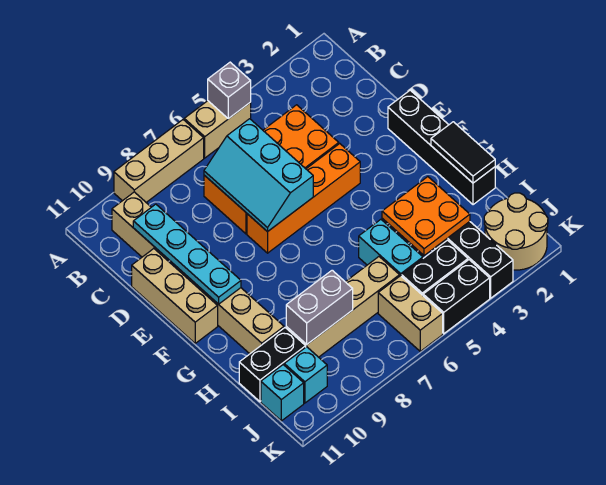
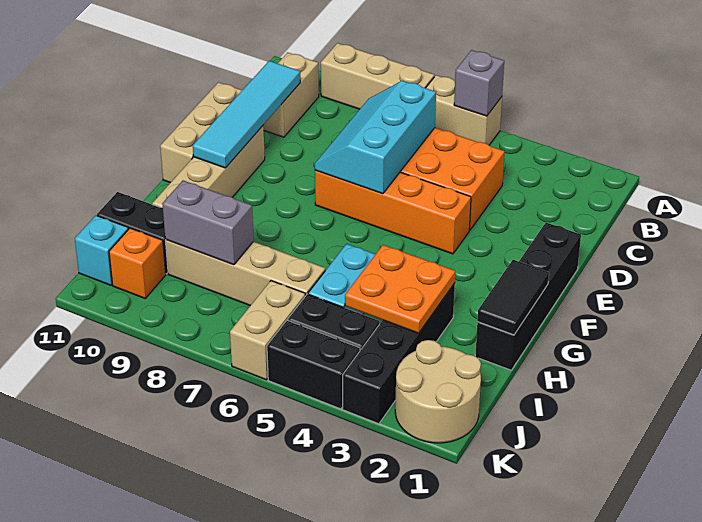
cyan plate C10:F10 level 2 -> cyan tile C10:F10 level 2
cyan brick J10 level 1 -> orange brick J10 level 1

